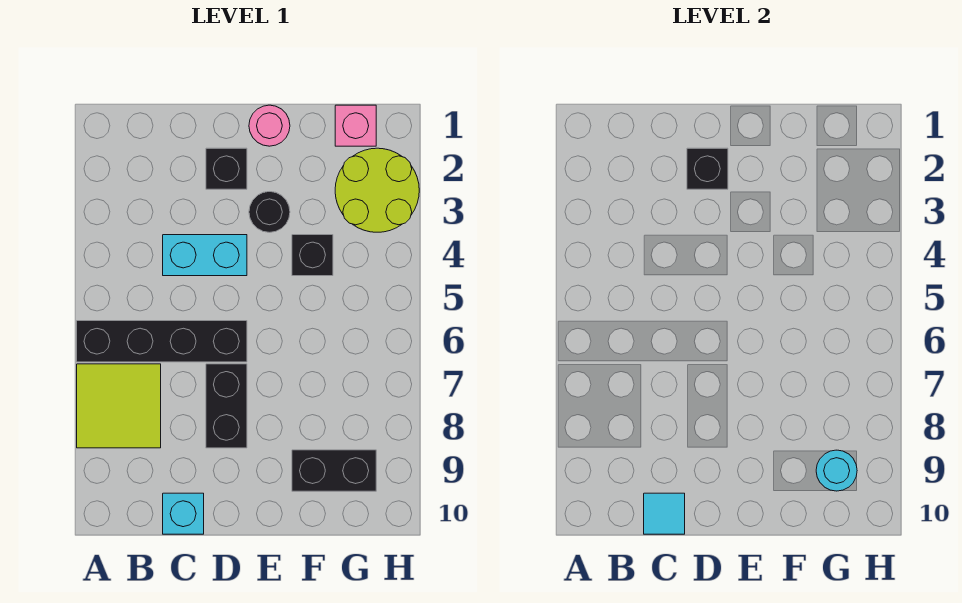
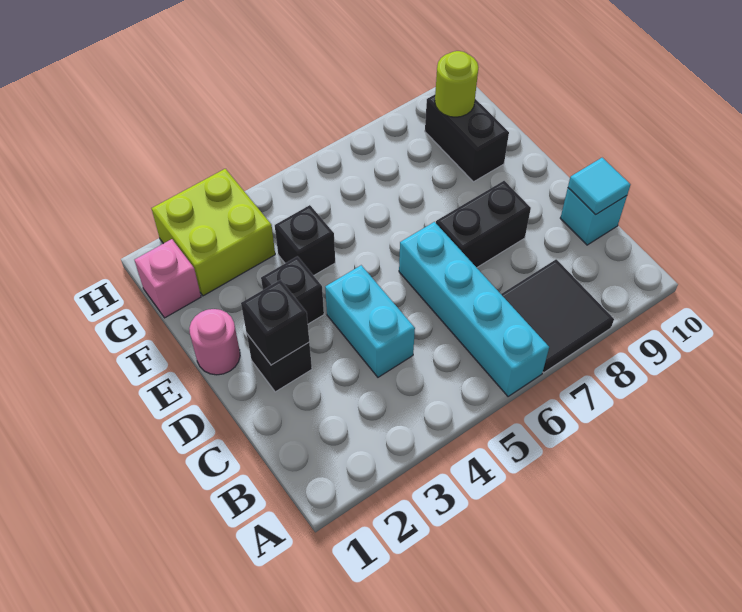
black brick A6:D6 level 1 -> cyan brick A6:D6 level 1
lime tile A7:B8 level 1 -> black tile A7:B8 level 1
black round brick E3 level 1 -> black brick E3 level 1
lime round brick G2:H3 level 1 -> lime brick G2:H3 level 1
cyan round brick G9 level 2 -> lime round brick G9 level 2

